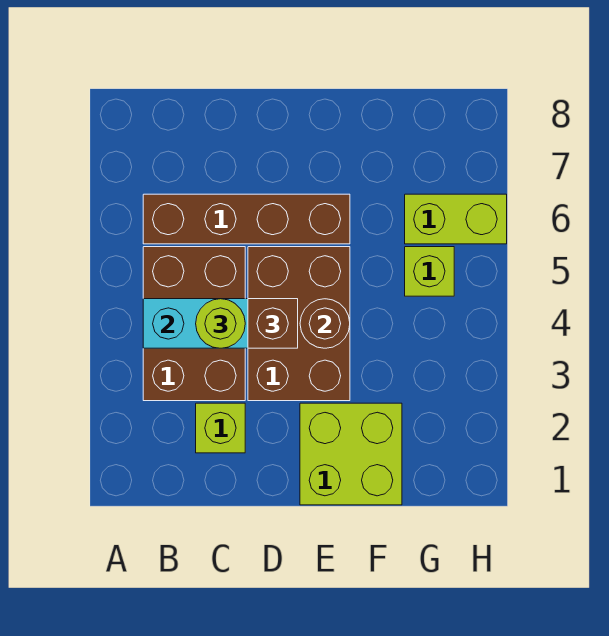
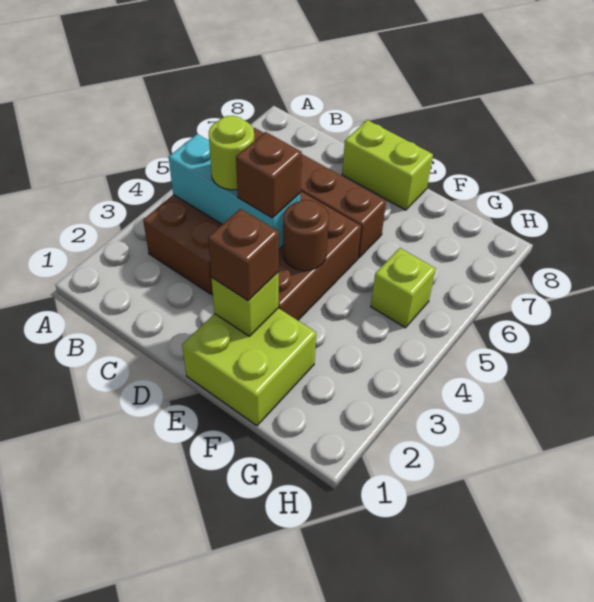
lime brick C2 level 1 -> lime brick E2 level 2
none -> brown brick E2 level 3
lime brick G6:H6 level 1 -> lime brick D8:E8 level 1

